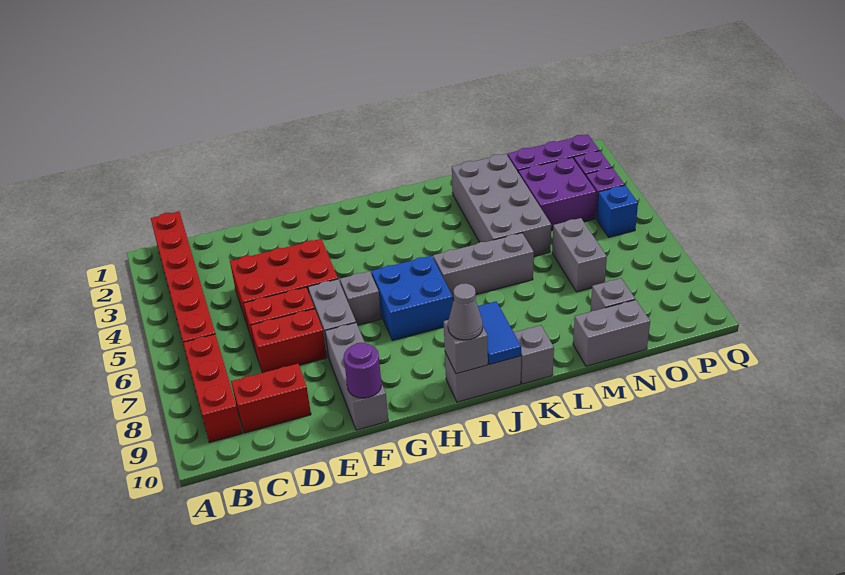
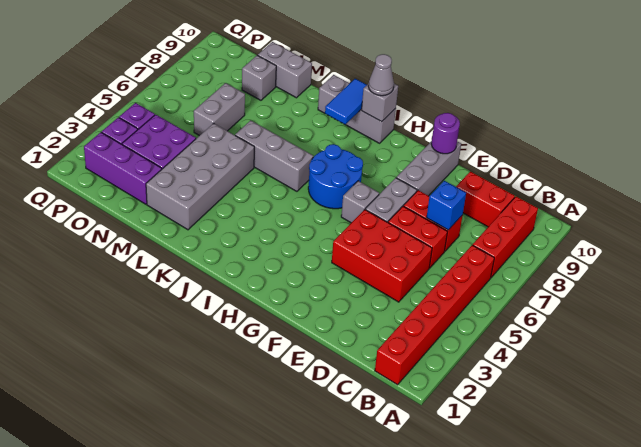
blue brick H6:I7 level 1 -> blue round brick H6:I7 level 1
blue brick P5 level 1 -> blue brick D7 level 2

